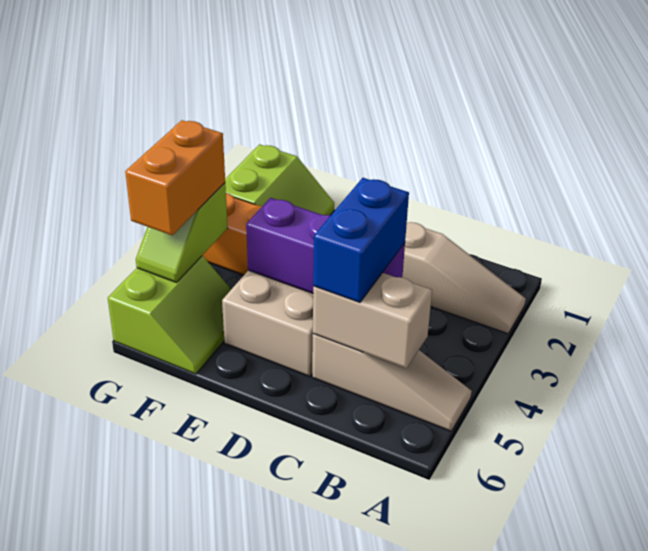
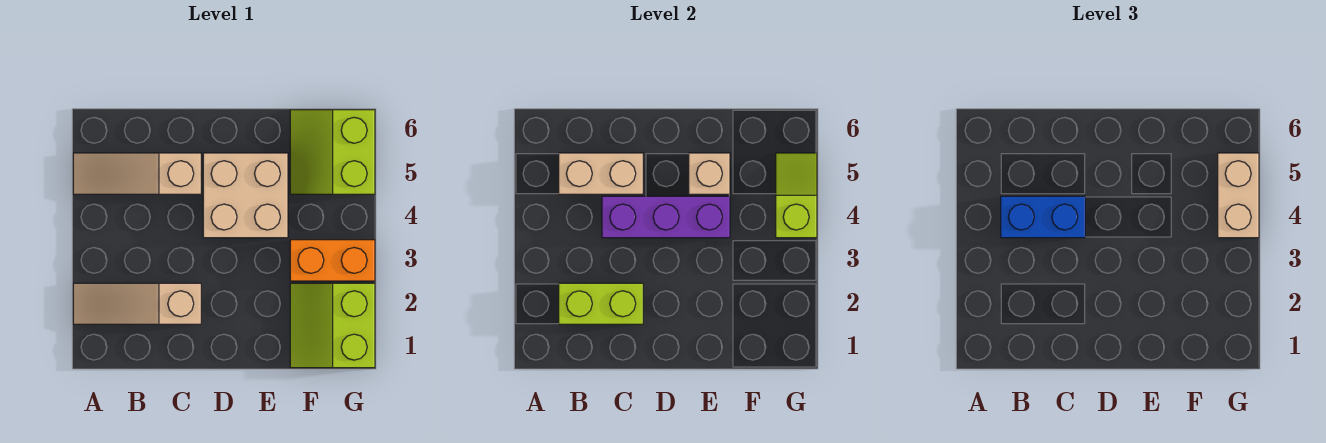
none -> lime brick B2:C2 level 2
blue brick C4:C5 level 3 -> blue brick B4:C4 level 3
none -> tan brick E5 level 2
orange brick G4:G5 level 3 -> tan brick G4:G5 level 3

